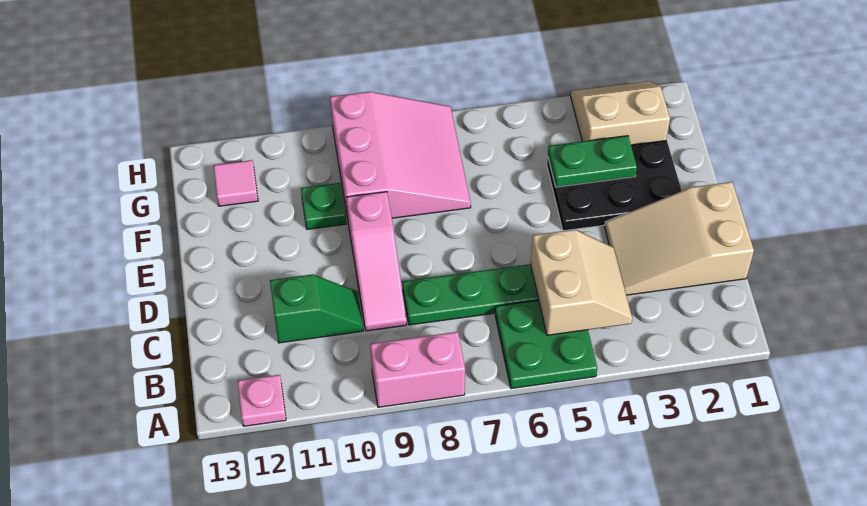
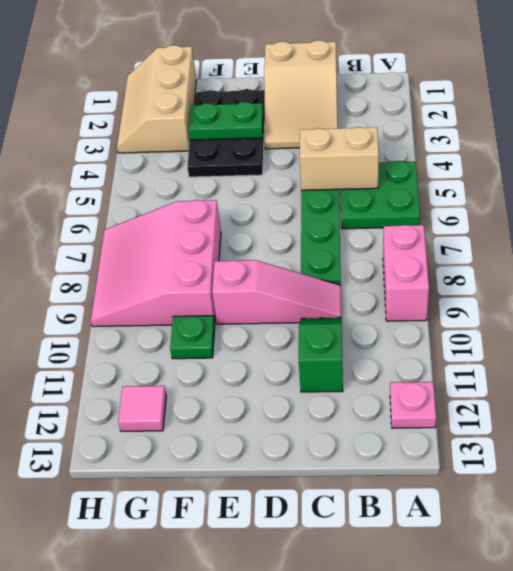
green plate F3:F4 level 2 -> green plate E3:F3 level 2
pink slope F7:H9 level 1 top 9 -> pink slope F7:H9 level 1 top F
tan slope G2:H3 level 1 top G -> tan slope G1:H3 level 1 top G

